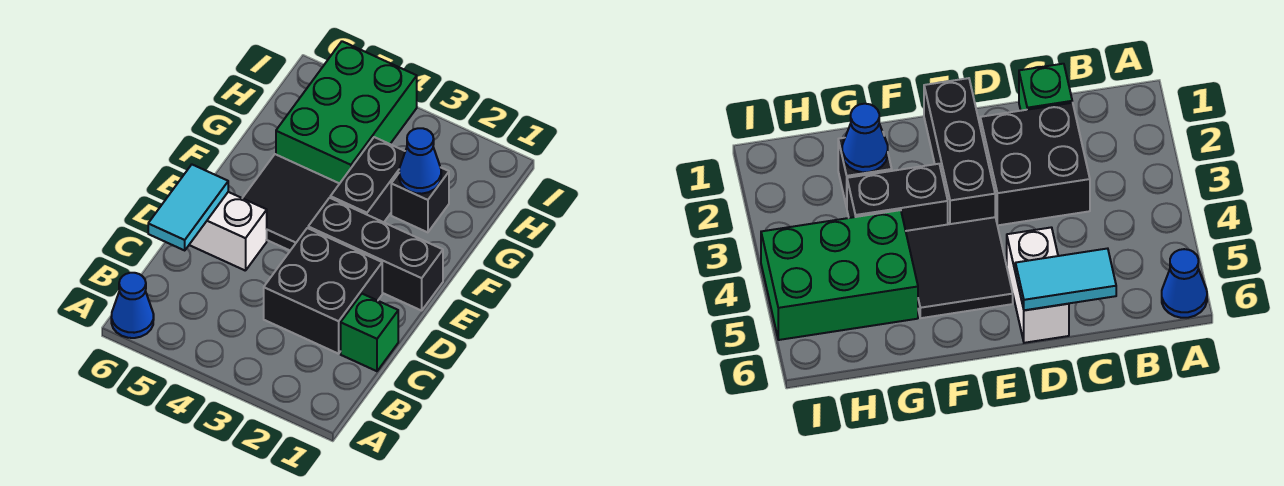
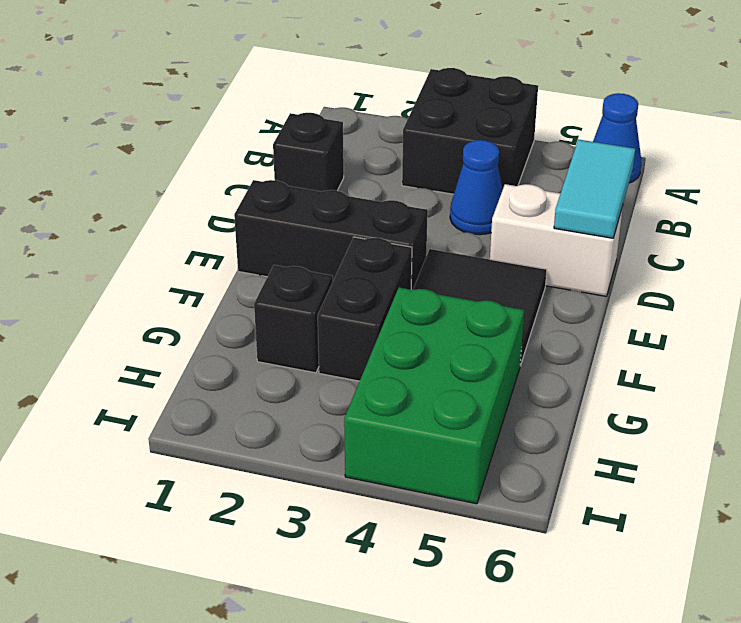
green brick C1 level 1 -> black brick C1 level 1
black brick C2:D3 level 1 -> black brick A3:B4 level 1
blue cone G2 level 2 -> blue cone C4 level 1

